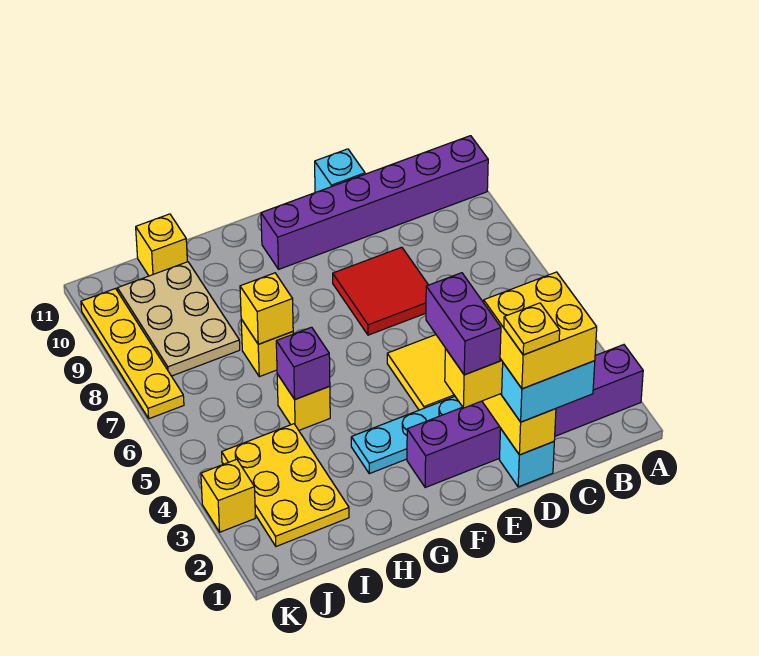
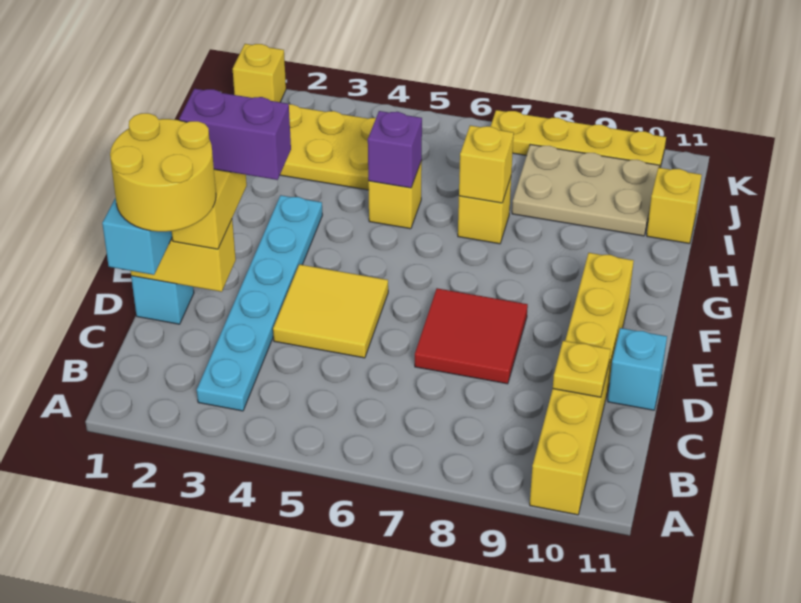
purple brick A2:F2 level 1 -> none
purple brick A10:F10 level 1 -> yellow brick A10:F10 level 1
yellow brick C1:D2 level 4 -> yellow round brick C1:D2 level 4
yellow plate D1 level 5 -> yellow plate C10 level 2
yellow brick K3 level 1 -> yellow brick K1 level 1

